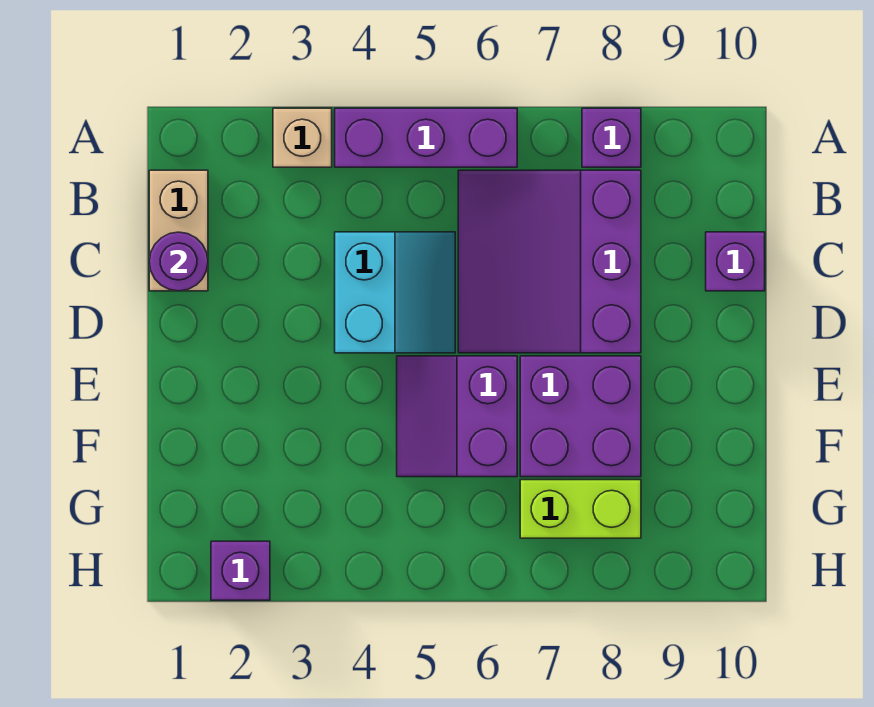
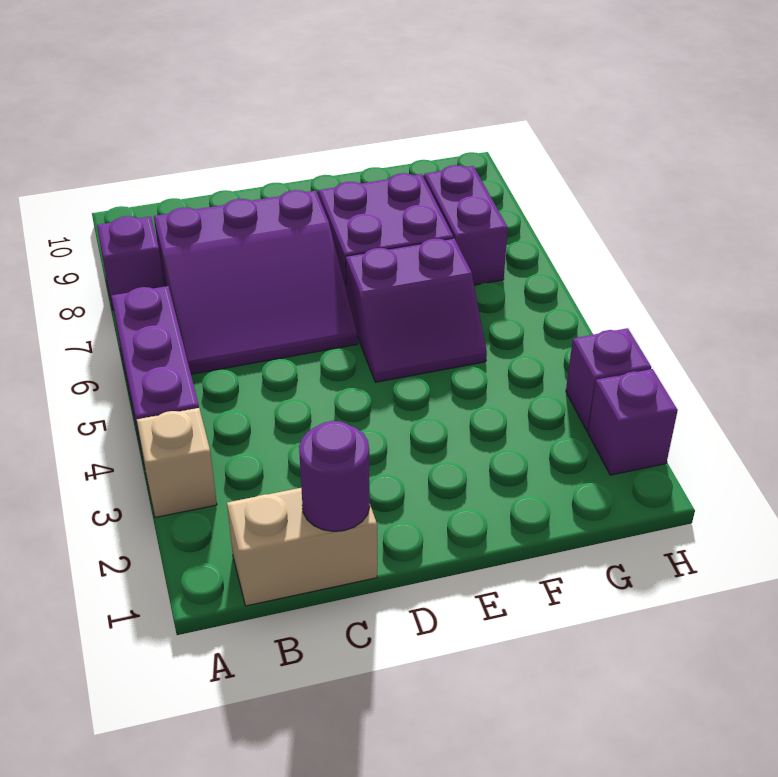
cyan slope C4:D5 level 1 top 4 -> none
purple brick C10 level 1 -> purple brick H3 level 1
lime brick G7:G8 level 1 -> purple brick G7:G8 level 1

